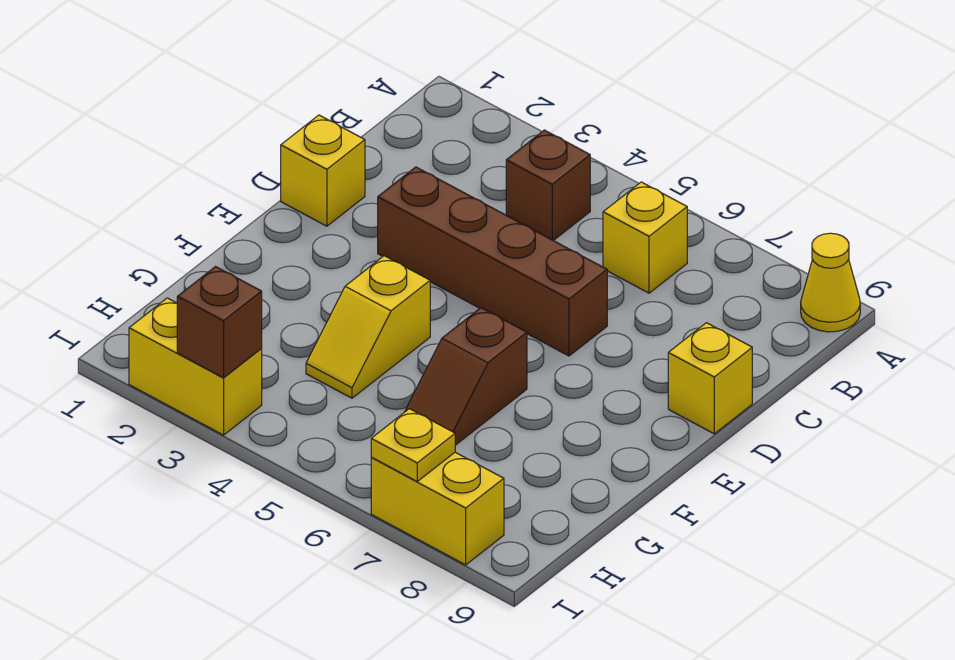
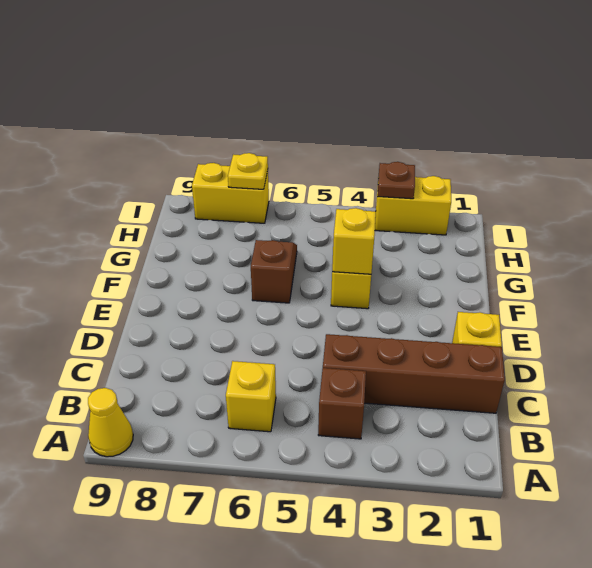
brown brick D3:D6 level 1 -> brown brick C1:C4 level 1
yellow brick D9 level 1 -> yellow brick F4 level 2
brown brick I3 level 2 -> brown plate I3 level 2

